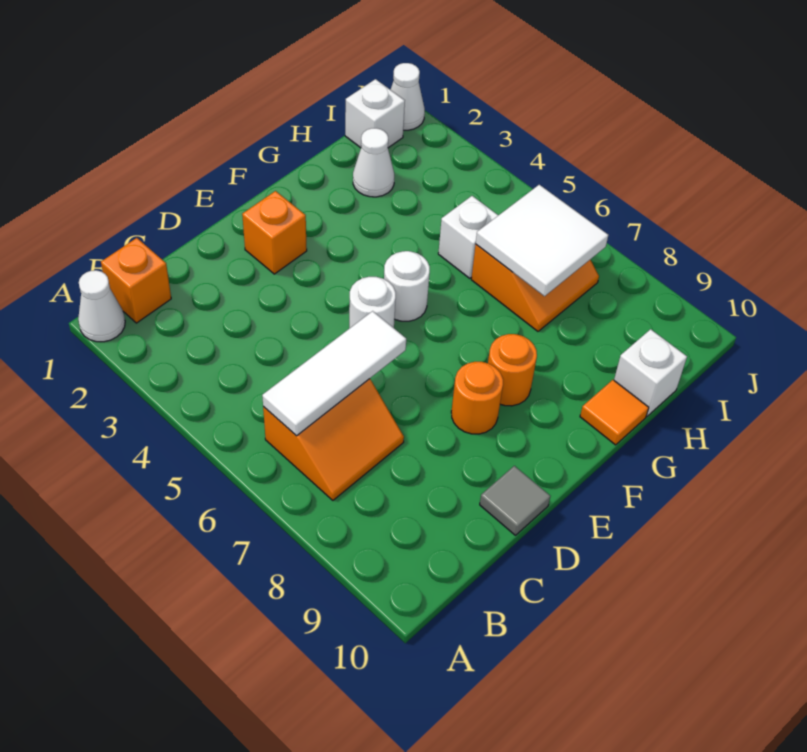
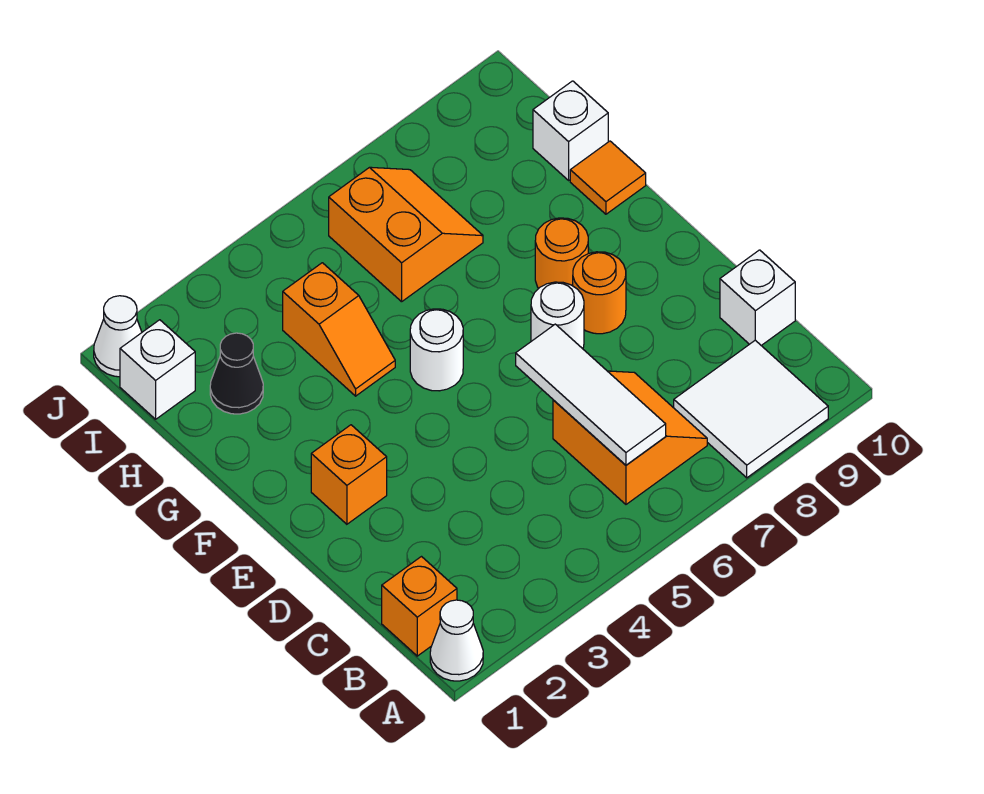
grey tile D10 level 1 -> none
white round brick E5 level 1 -> white round brick E7 level 1
none -> orange slope G4:H4 level 1 top H
white cone H2 level 1 -> black cone H2 level 1
white brick H5 level 1 -> white brick C10 level 1
white tile H6:I7 level 2 -> white tile A8:B9 level 1

